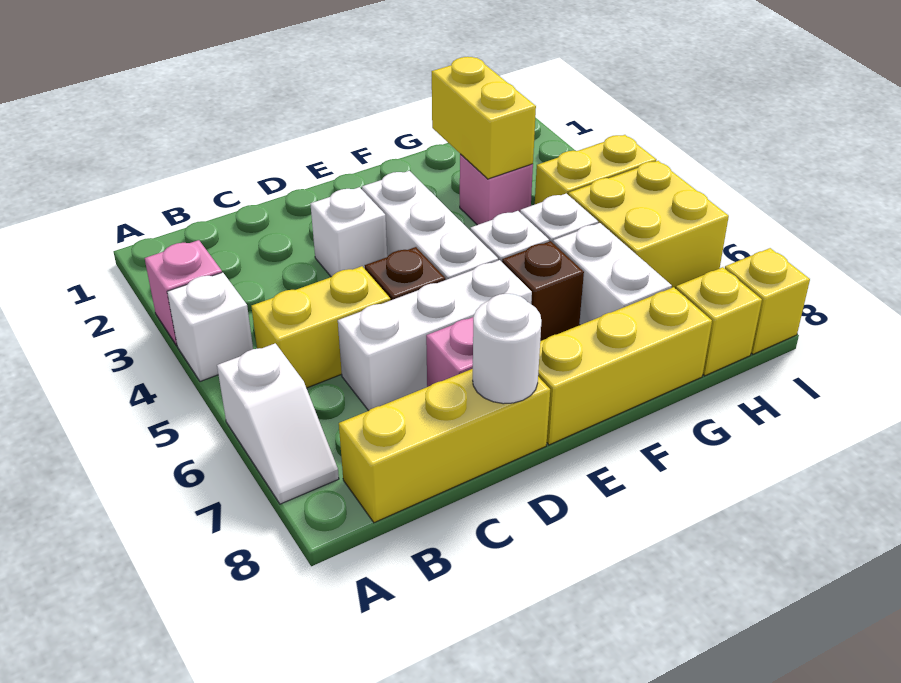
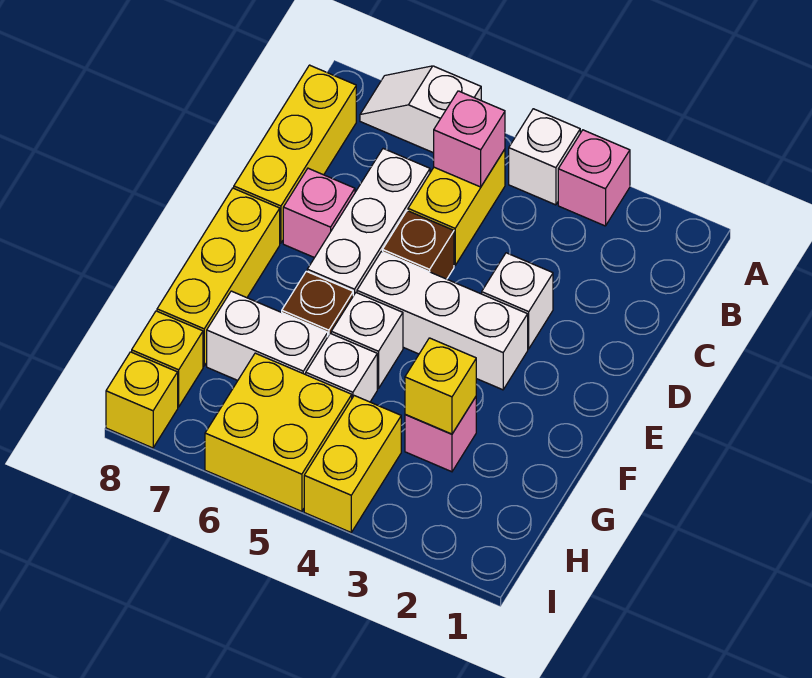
none -> pink brick B5 level 2
white round brick D8 level 2 -> none
yellow brick G2:G3 level 2 -> yellow brick G3 level 2

